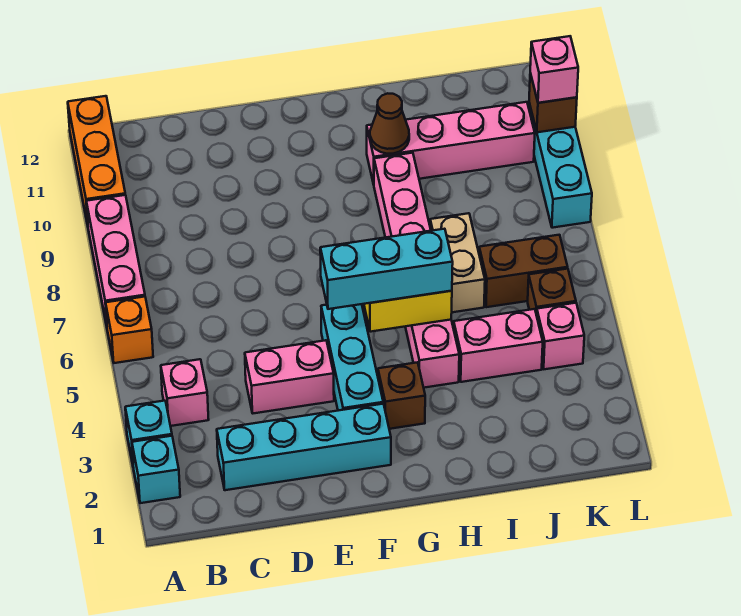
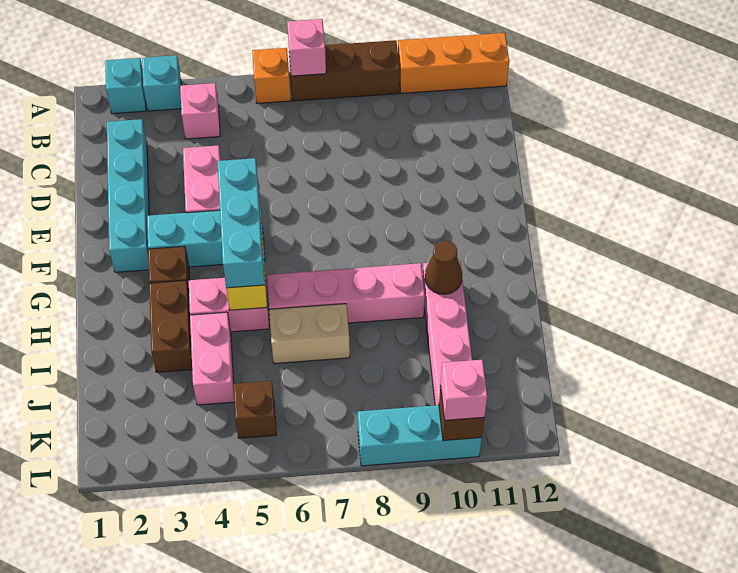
pink brick A7:A9 level 1 -> brown brick A7:A9 level 1
brown brick J6:K6 level 1 -> brown brick H3:I3 level 1
pink brick K4 level 1 -> pink brick A7 level 2

